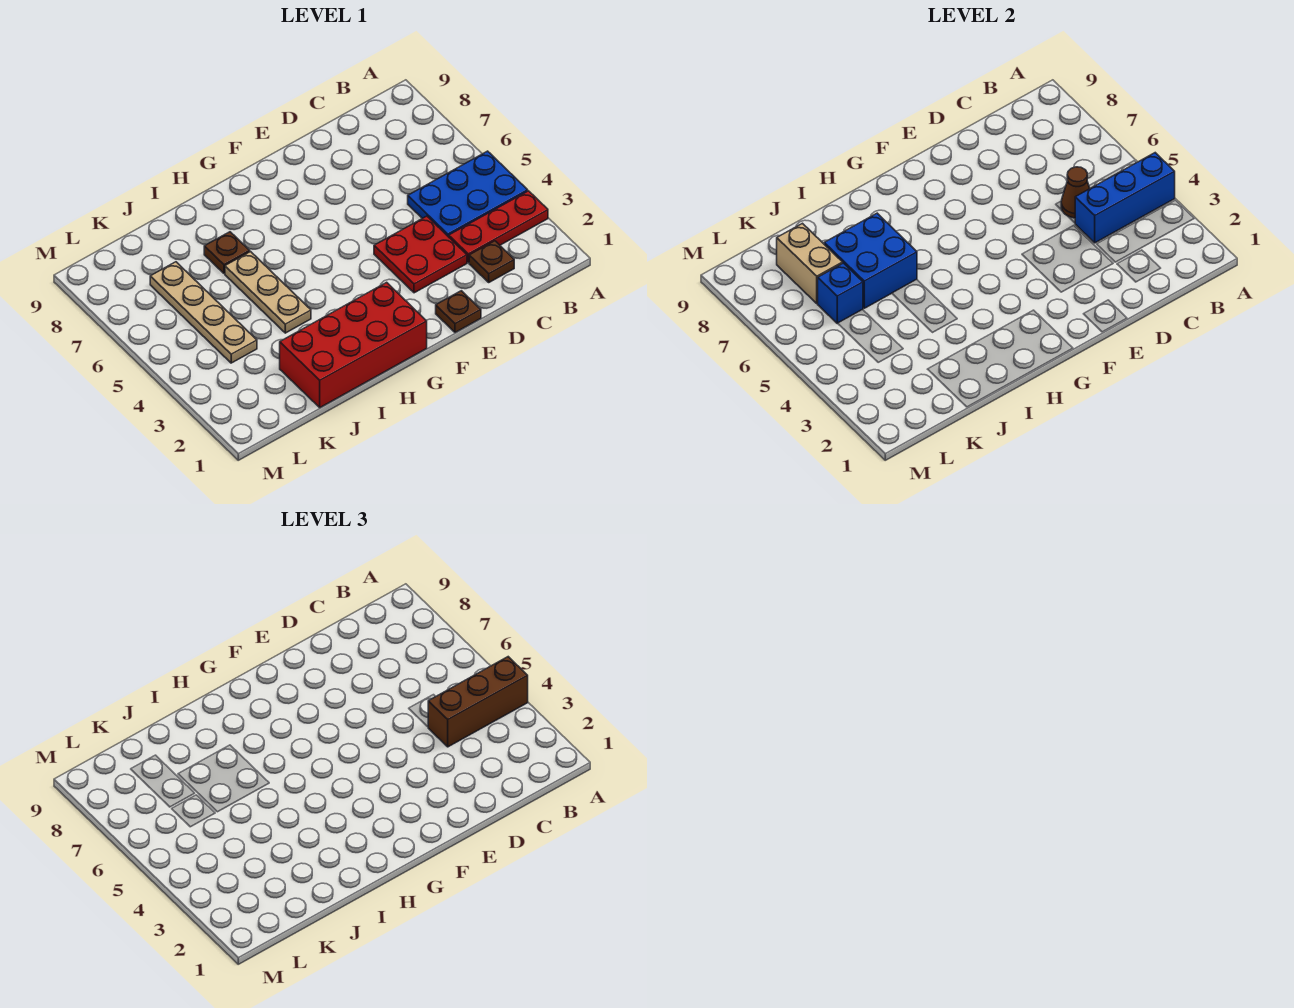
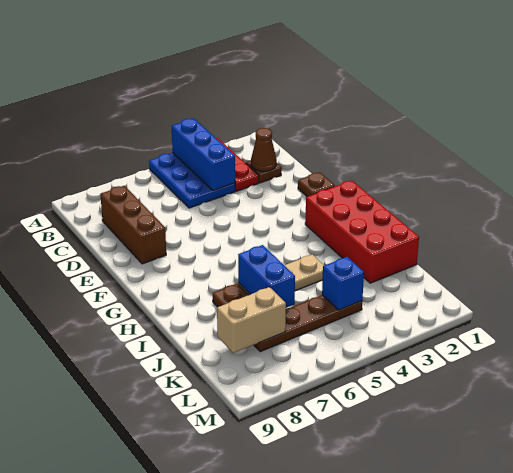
brown brick A4:C4 level 3 -> brown brick C8:E8 level 1
brown cone C5 level 2 -> brown cone C2 level 2
red plate D3:E4 level 1 -> none
blue brick I6:J7 level 2 -> blue brick I6:J6 level 2
tan plate K4:K7 level 1 -> brown plate K4:K7 level 1
blue brick K6 level 2 -> blue brick K4 level 2

